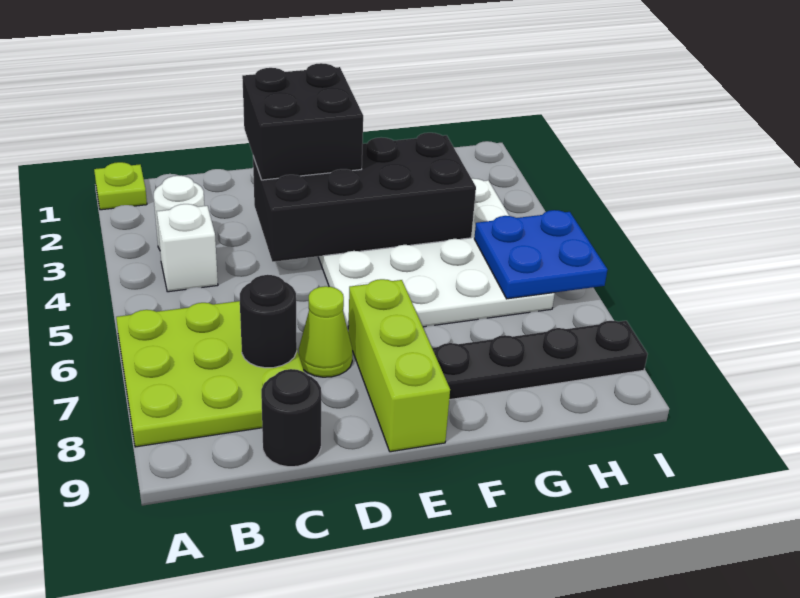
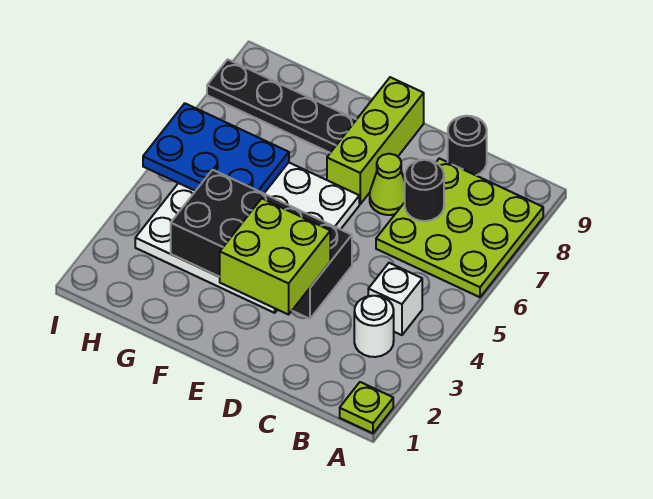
black brick D2:E3 level 3 -> lime brick D2:E3 level 3
blue plate H5:I6 level 2 -> blue plate G5:I6 level 2

